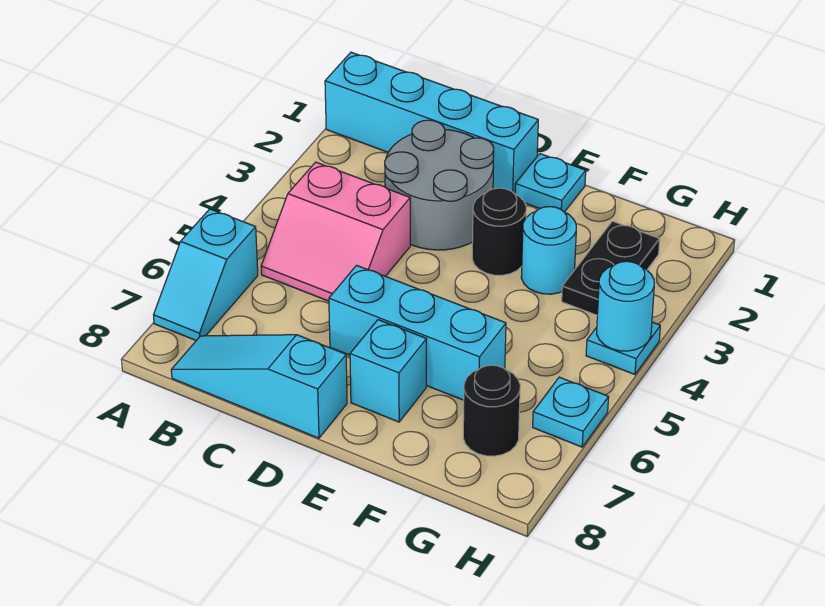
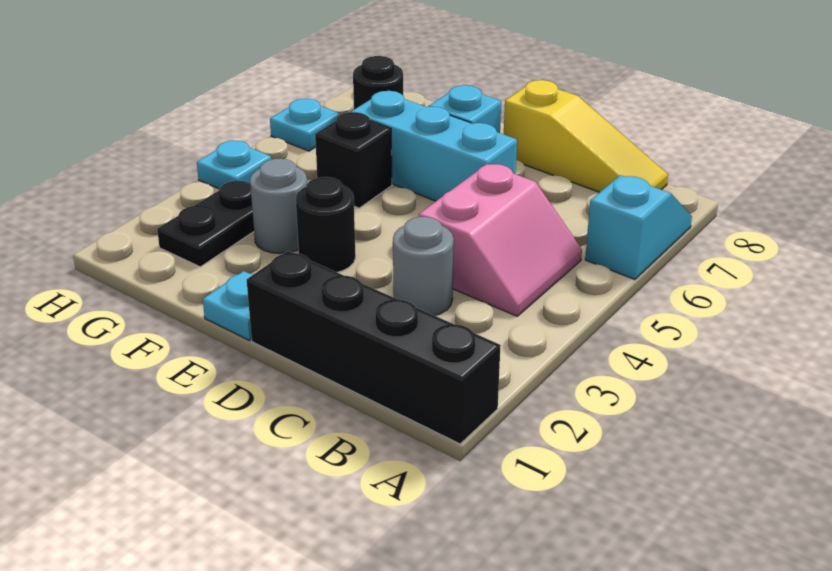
cyan brick A1:D1 level 1 -> black brick A1:D1 level 1
pink slope B4:C5 level 1 top 4 -> pink slope B4:C5 level 1 top C
cyan slope B8:D8 level 1 top D -> yellow slope B8:D8 level 1 top D
grey round brick C2:D3 level 1 -> grey round brick C3 level 1
cyan round brick F3 level 1 -> grey round brick F3 level 1
none -> black brick F5 level 1
cyan round brick H4 level 2 -> none

